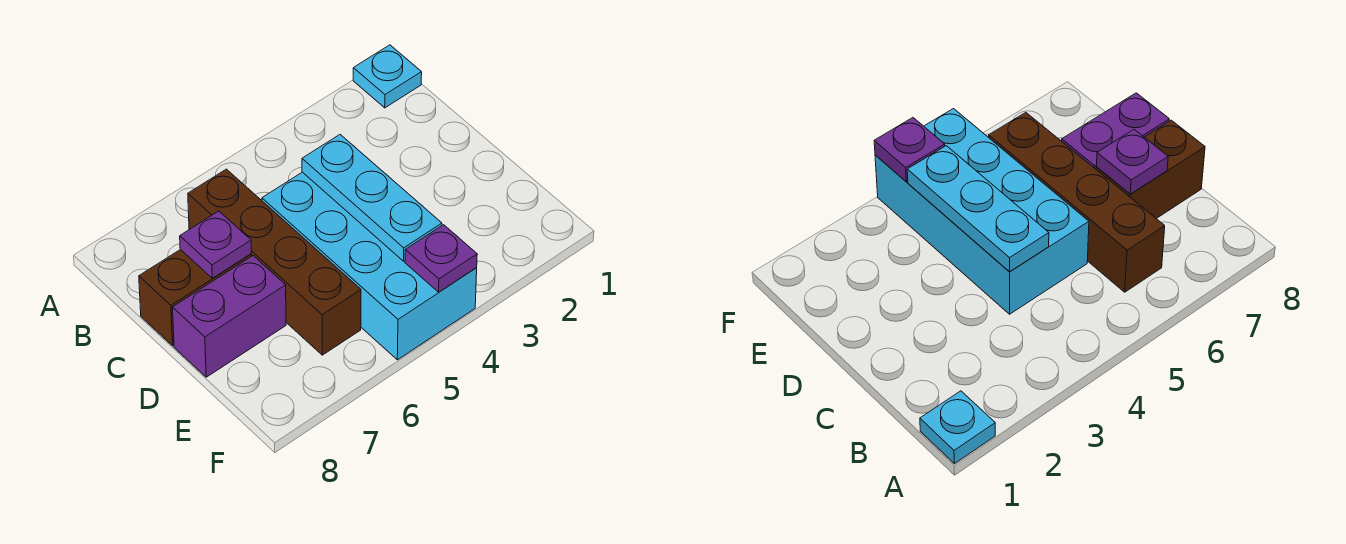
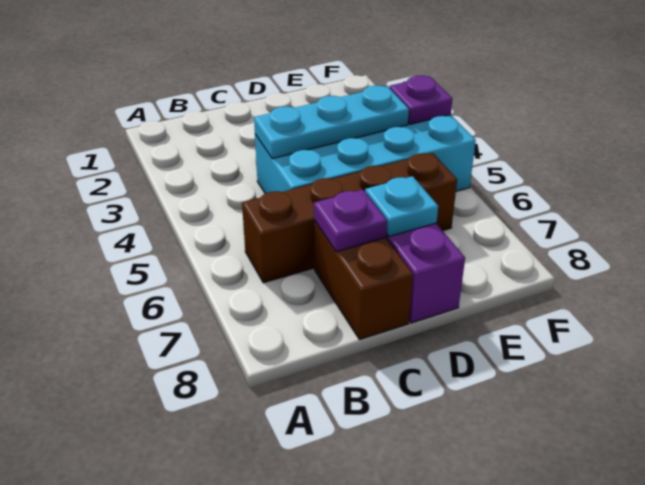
cyan plate A1 level 1 -> cyan plate D7 level 2

